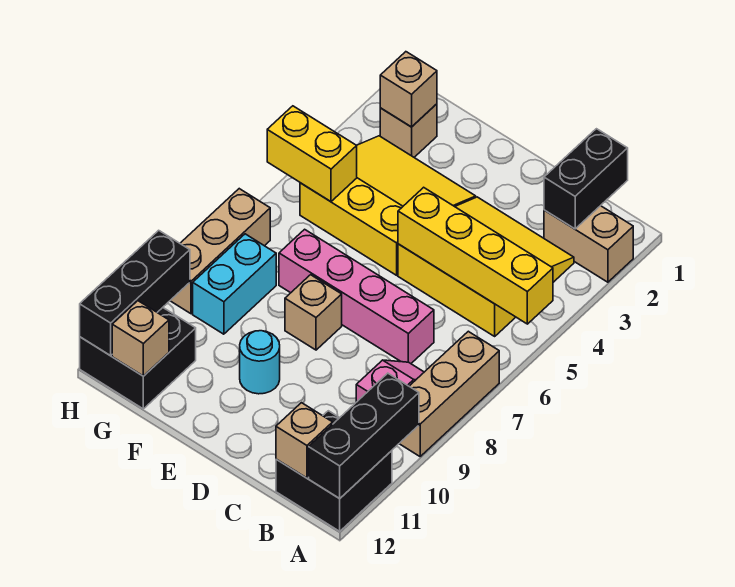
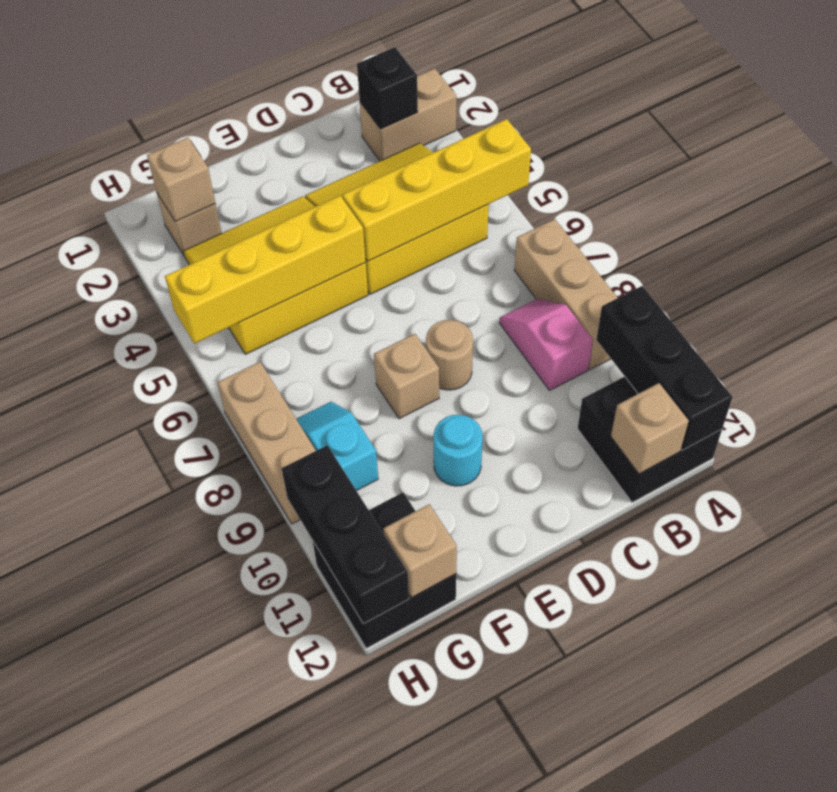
black brick B1:B2 level 2 -> black brick B2 level 2
pink brick C7:F7 level 1 -> none
none -> tan round brick D8 level 1
yellow brick G5:H5 level 2 -> yellow brick E5:H5 level 2
cyan brick G8:G9 level 1 -> cyan slope G8:G9 level 1 top 9

